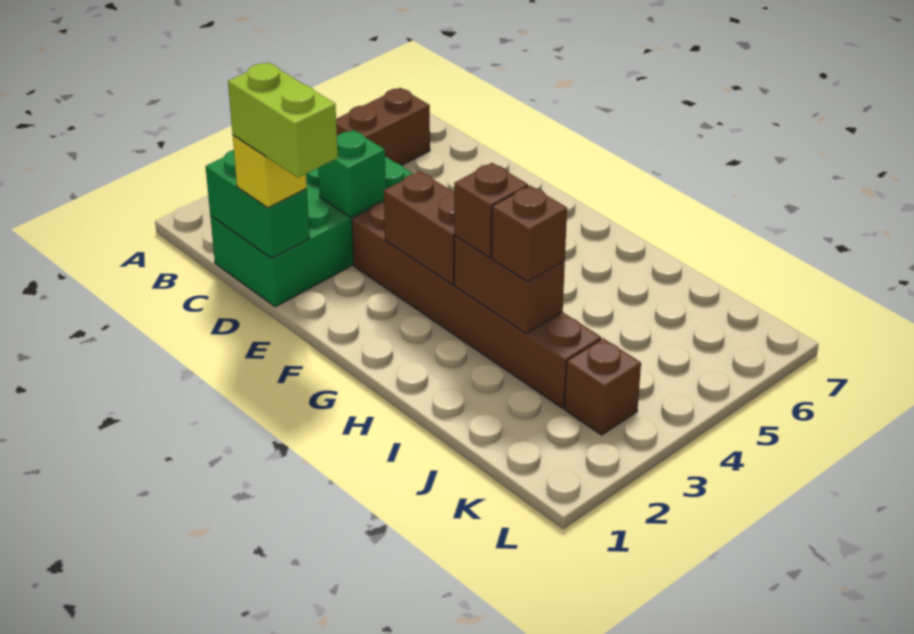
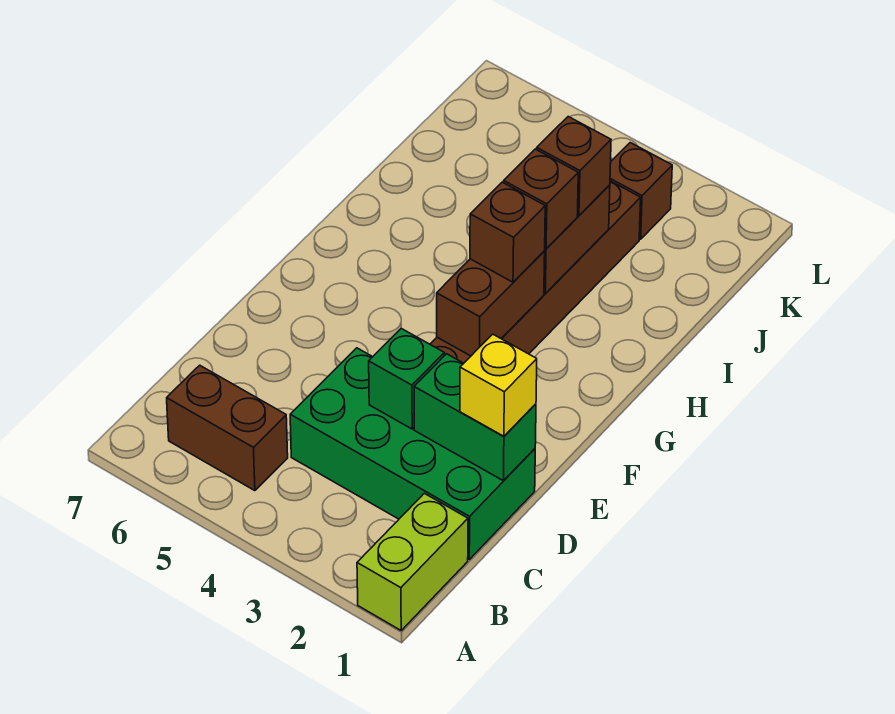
green brick C1:D1 level 2 -> green brick D1:D2 level 2
lime brick D1:E1 level 4 -> lime brick A1:B1 level 1
none -> brown brick G3 level 3

